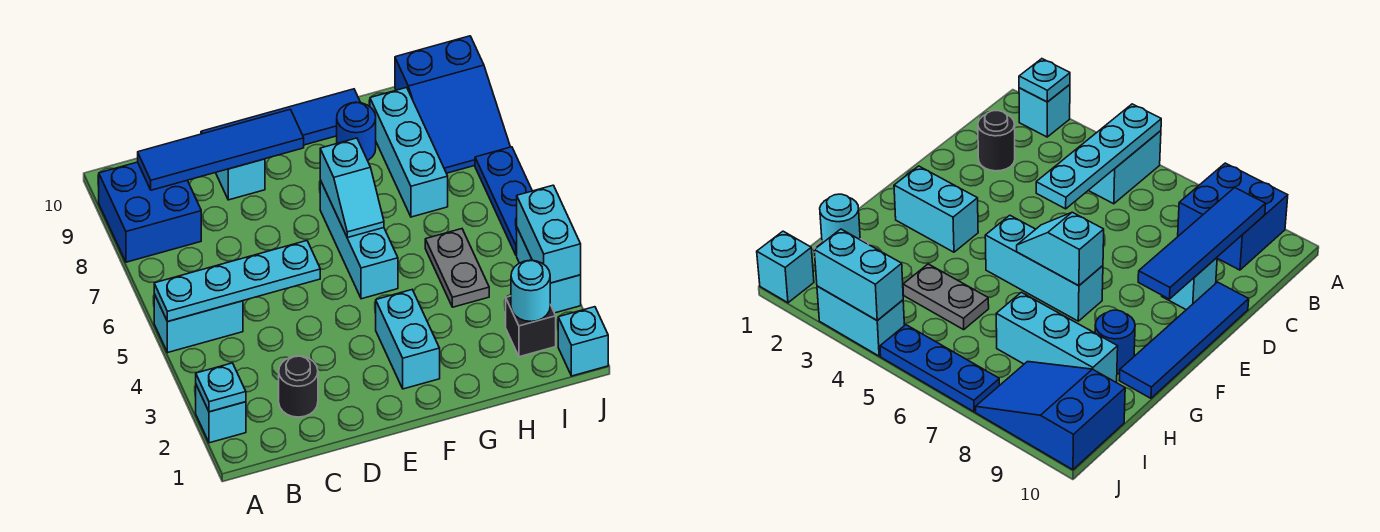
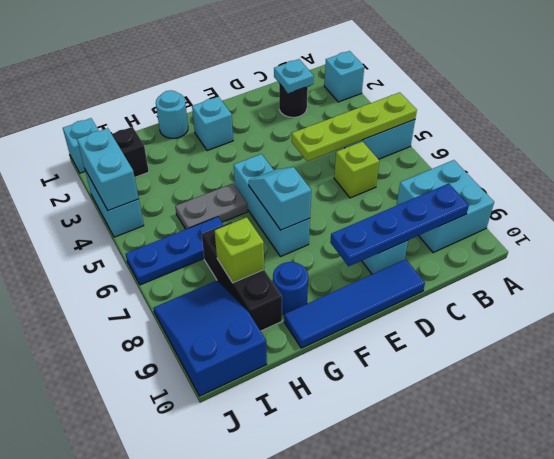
cyan plate A2 level 2 -> cyan plate C2 level 2
cyan plate A5:D5 level 2 -> lime plate A5:D5 level 2
blue brick A8:B9 level 1 -> cyan brick A8:B9 level 1
blue tile B9:E9 level 2 -> blue plate B9:E9 level 2
none -> lime brick C6 level 1
cyan brick F2:F3 level 1 -> cyan brick F2 level 1
grey plate H4:H5 level 1 -> grey plate G5:H5 level 1
cyan brick H7:H9 level 1 -> black brick H7:H9 level 1
none -> lime brick H8 level 2
cyan round brick I2 level 2 -> cyan round brick G1 level 1
blue plate J5:J7 level 1 -> blue plate H6:J6 level 1

